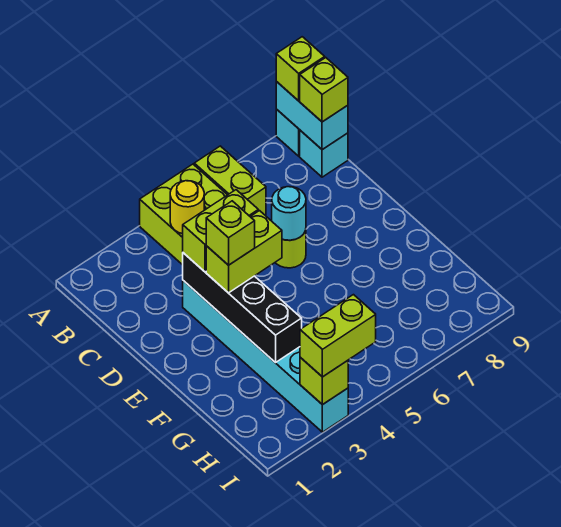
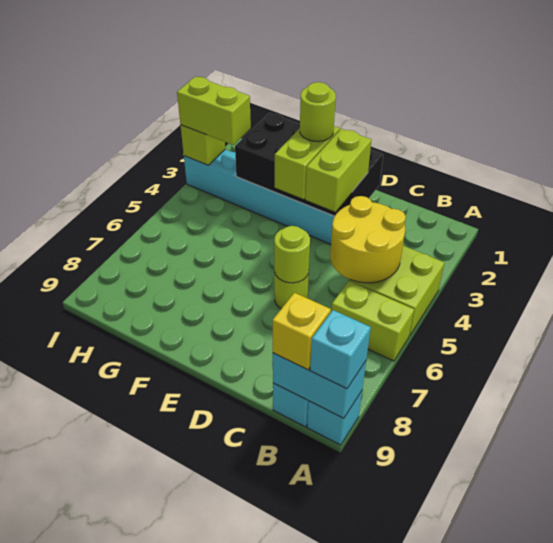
lime brick A9 level 3 -> cyan brick A9 level 3
yellow round brick B4 level 2 -> yellow round brick B4:C5 level 2
lime brick B9 level 3 -> yellow brick B9 level 3
black brick D3:G3 level 2 -> black brick D2:G3 level 2
cyan round brick D6 level 2 -> lime round brick D6 level 2
lime brick E3 level 4 -> lime round brick E3 level 4
lime brick I3:I4 level 3 -> lime brick H3:I3 level 3

